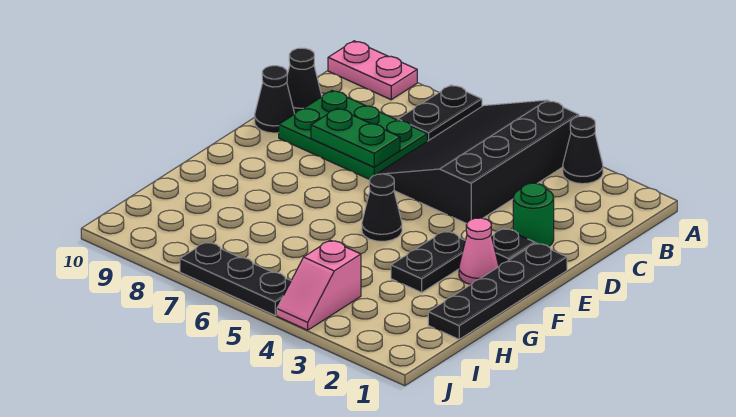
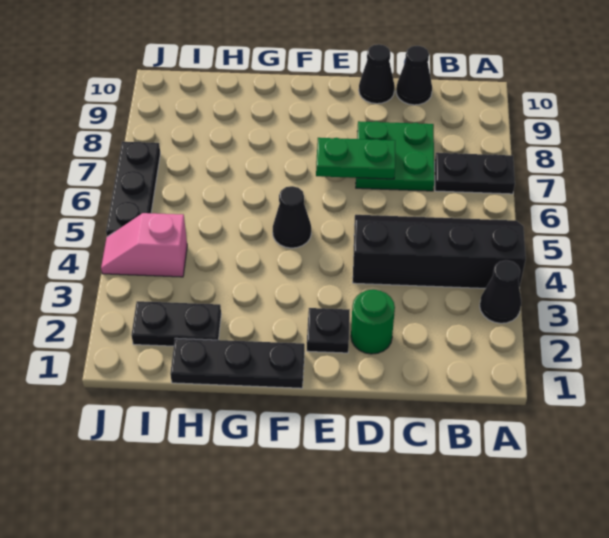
black slope A4:D6 level 1 top 4 -> black slope A4:D5 level 1 top 4
pink plate A9:A10 level 1 -> none
green plate C7:D9 level 1 -> green plate C7:D8 level 1
green plate D7:D8 level 2 -> green plate D7:E7 level 2
black plate E1:H1 level 1 -> black plate F1:H1 level 1
pink cone F2 level 1 -> none
black plate F3:G3 level 1 -> black plate H2:I2 level 1

